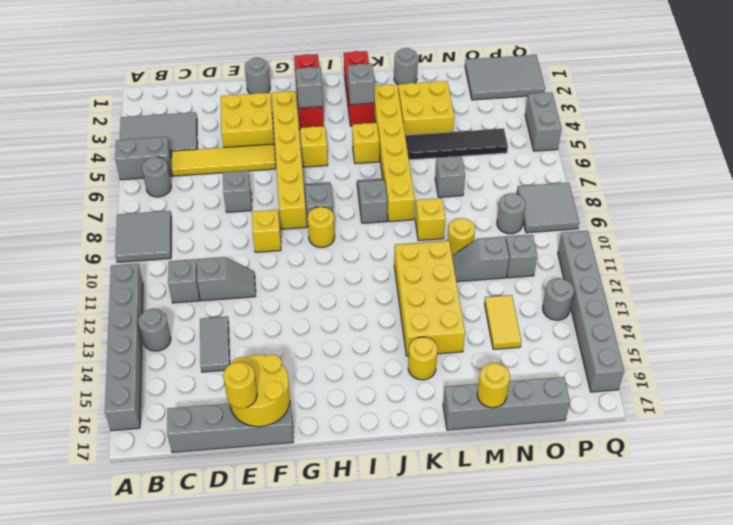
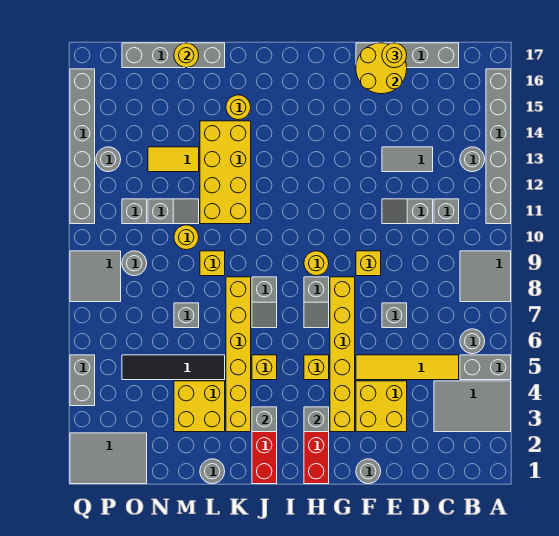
grey tile D13:D14 level 1 -> grey tile D13:E13 level 1
yellow tile N13:N14 level 1 -> yellow tile M13:N13 level 1

